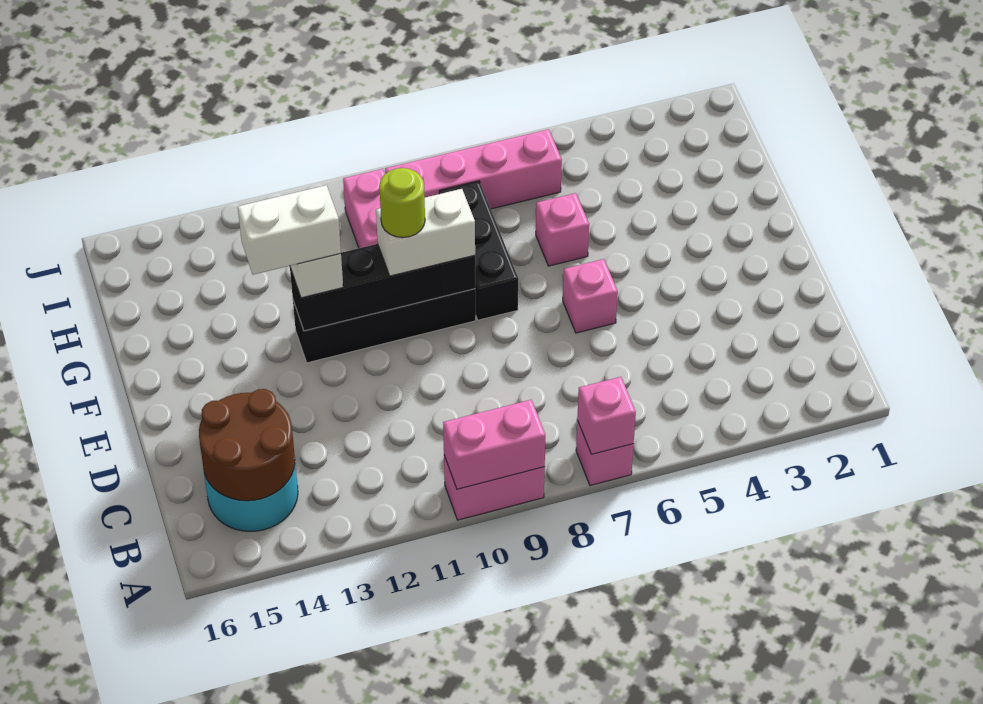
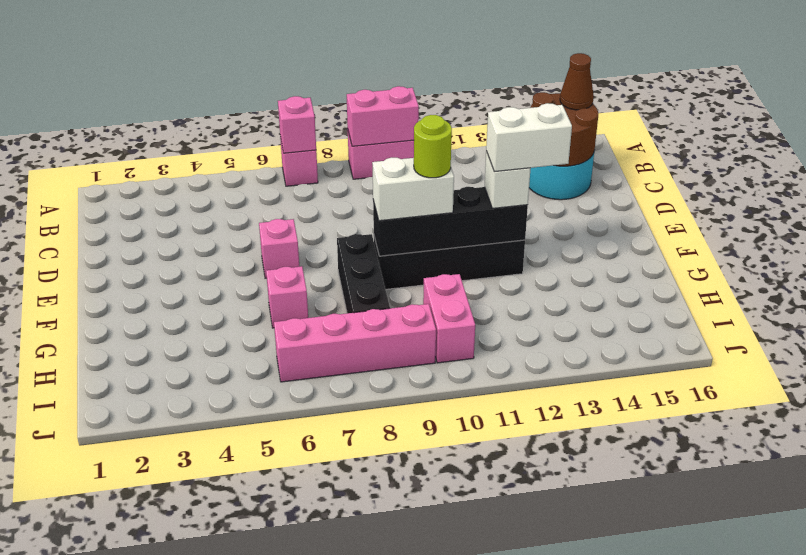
none -> brown cone B15 level 3

